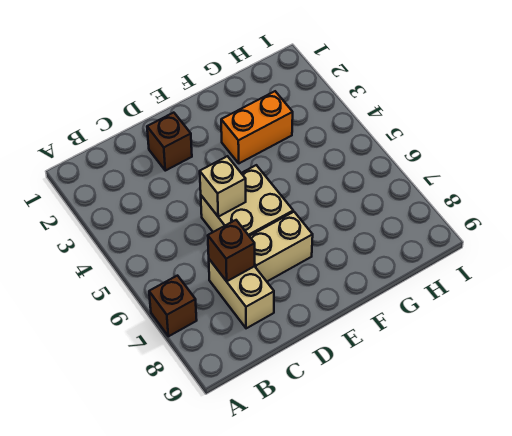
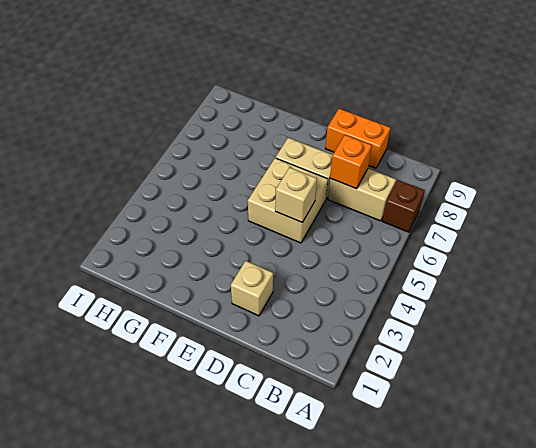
tan brick C7:C8 level 1 -> tan brick B7:C7 level 1
brown brick C7 level 2 -> orange brick C7 level 2
brown brick D2 level 1 -> tan brick D2 level 1
orange brick F3:G3 level 1 -> orange brick C9:D9 level 1

